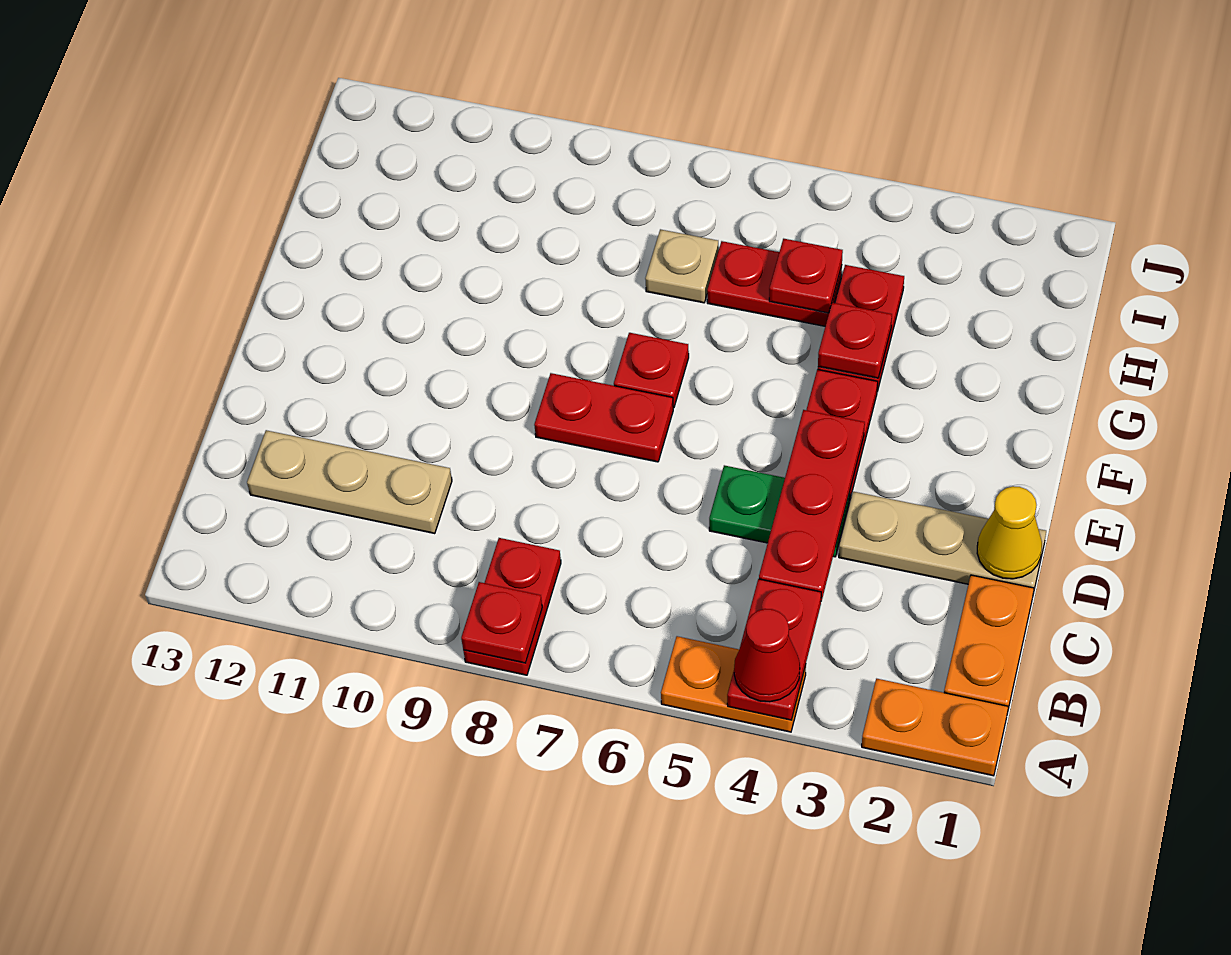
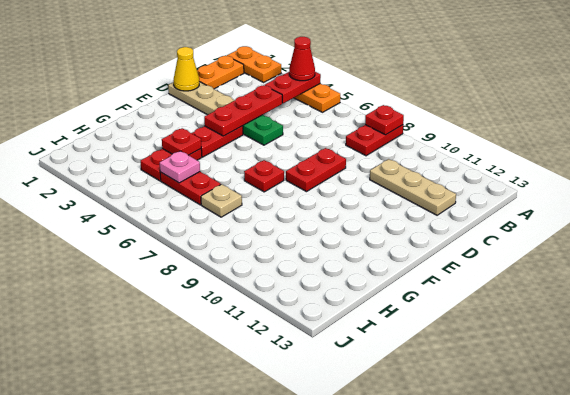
red plate E7:E8 level 1 -> red plate D8:E8 level 1
red plate H5 level 2 -> pink plate H5 level 2

